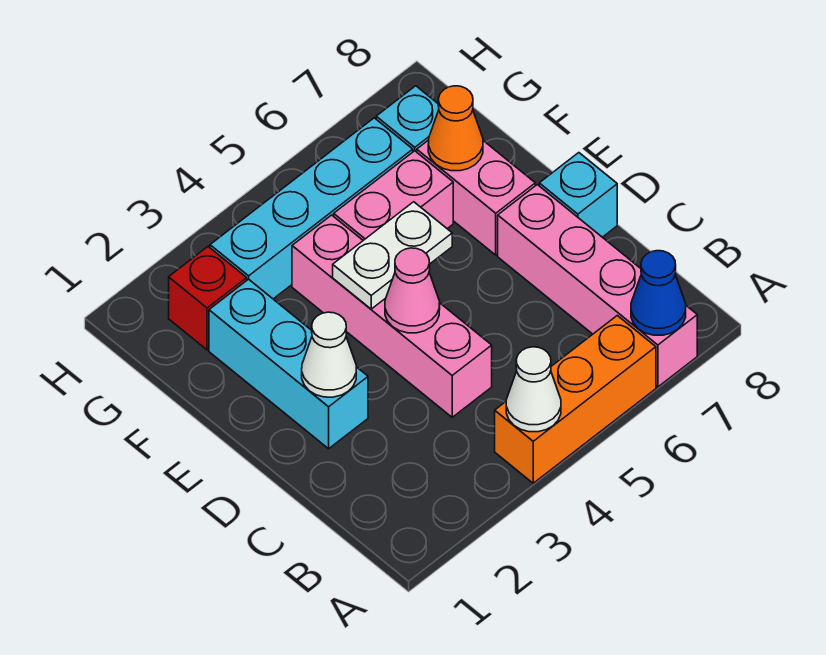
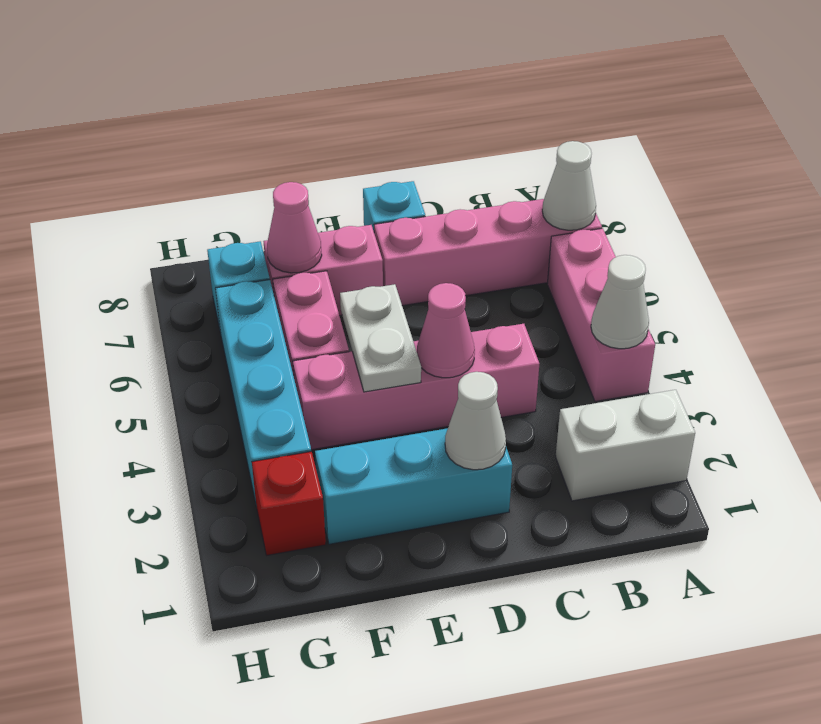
none -> white brick A2:B2 level 1
orange brick A4:A6 level 1 -> pink brick A4:A6 level 1
blue cone A7 level 2 -> white cone A7 level 2
orange cone F7 level 2 -> pink cone F7 level 2

